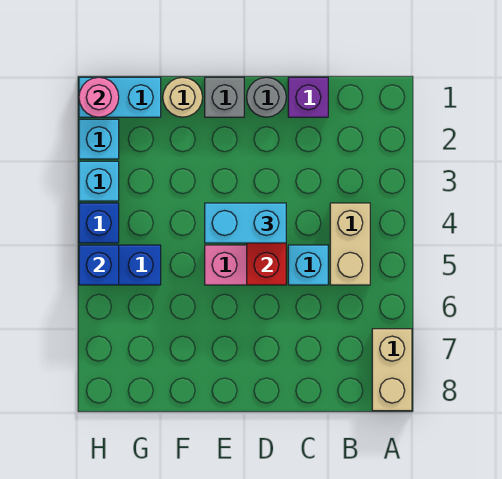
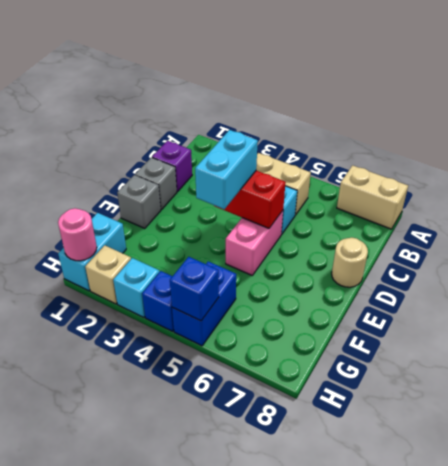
grey round brick D1 level 1 -> grey brick D1 level 1
tan round brick F1 level 1 -> tan round brick D8 level 1
cyan brick H2 level 1 -> tan brick H2 level 1

